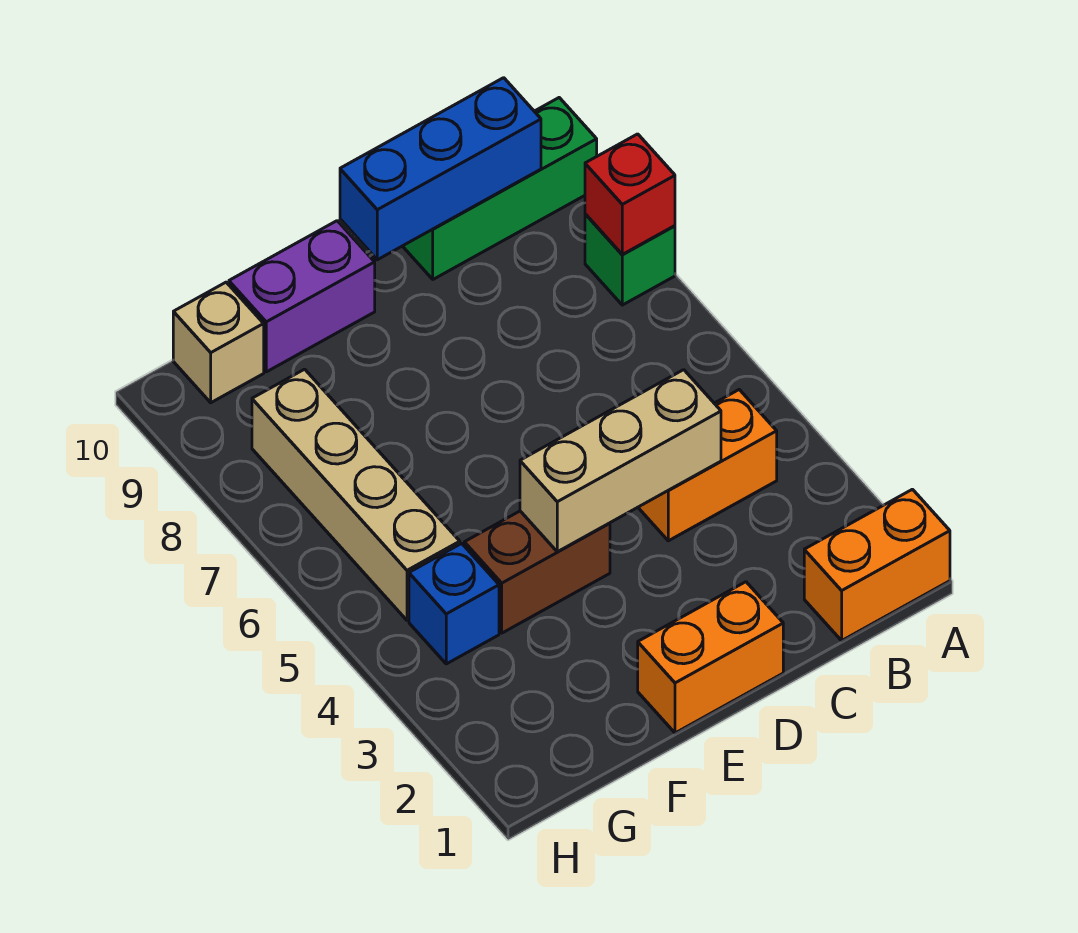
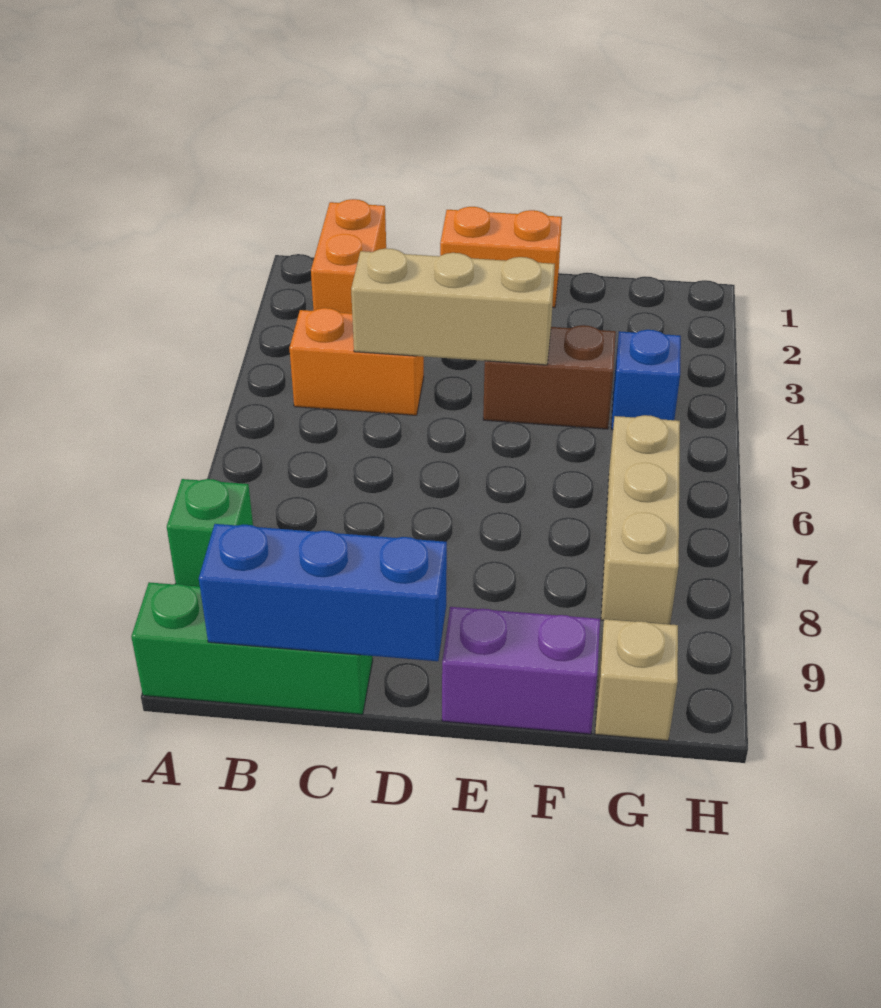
orange brick A1:B1 level 1 -> orange brick B1:B2 level 1
red brick A8 level 2 -> none
tan brick G5:G8 level 1 -> tan brick G6:G8 level 1

